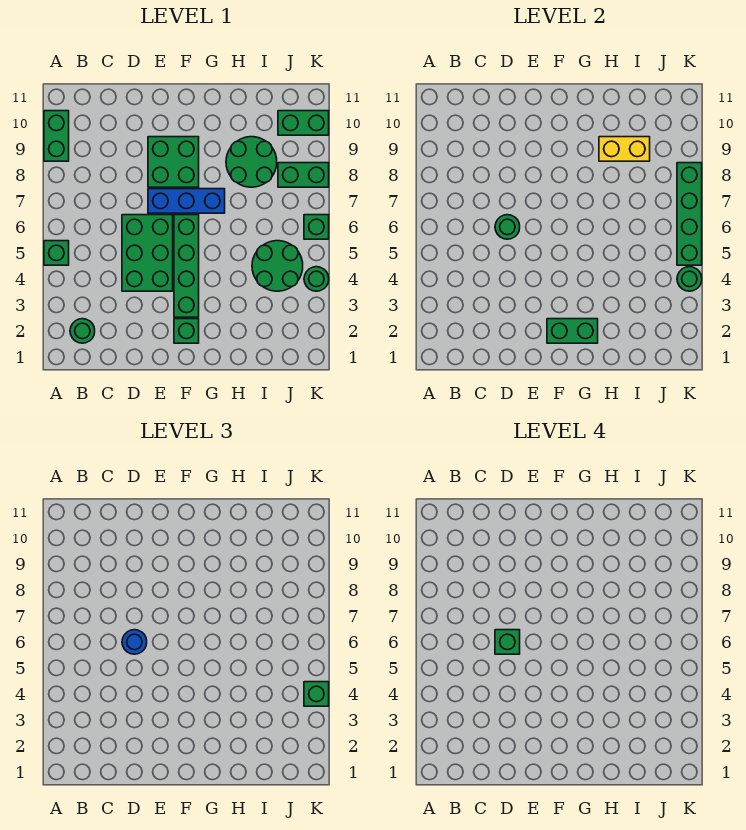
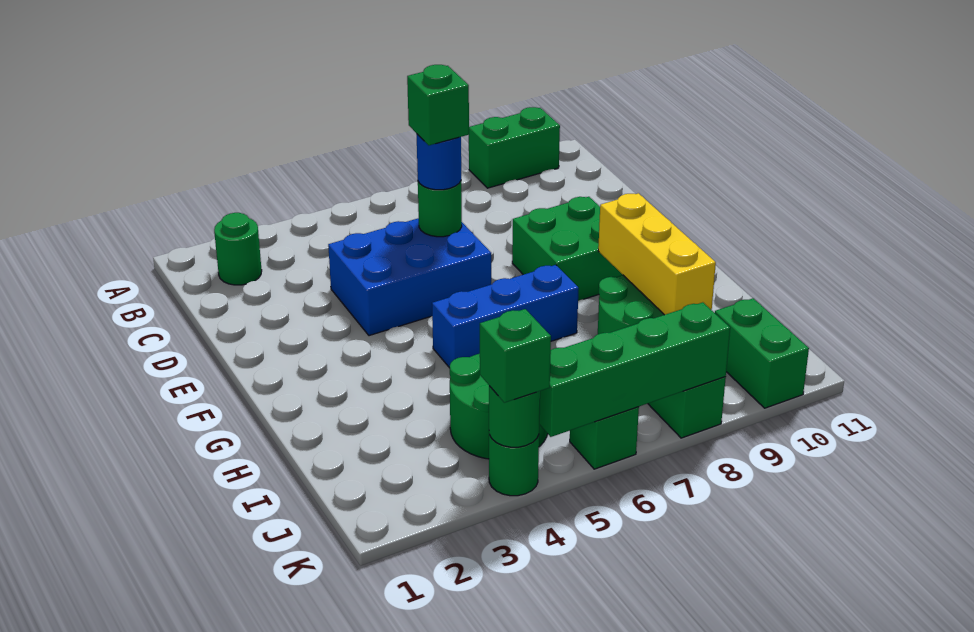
green brick A5 level 1 -> none
green brick D4:E6 level 1 -> blue brick D4:E6 level 1
blue brick E7:G7 level 1 -> blue brick G5:G7 level 1
green brick F2 level 1 -> none
green brick F2:G2 level 2 -> none
green brick F3:F6 level 1 -> none
yellow brick H9:I9 level 2 -> yellow brick G9:I9 level 2

